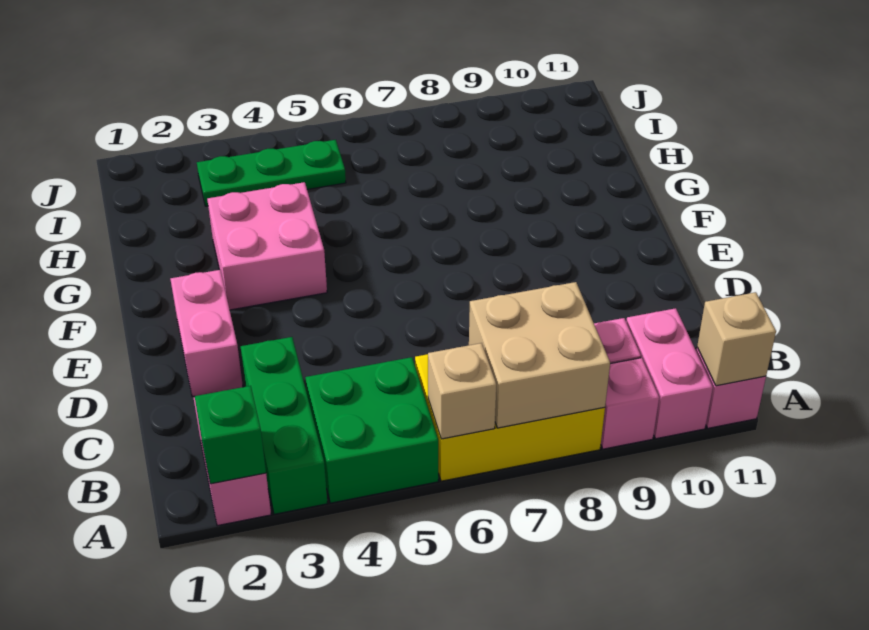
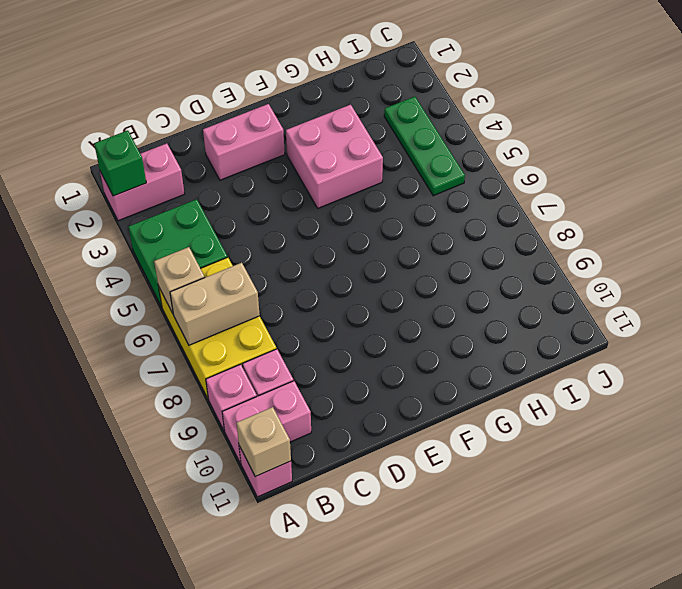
green brick A3:C3 level 1 -> none
tan brick A7:B8 level 2 -> tan brick A7:B7 level 2

